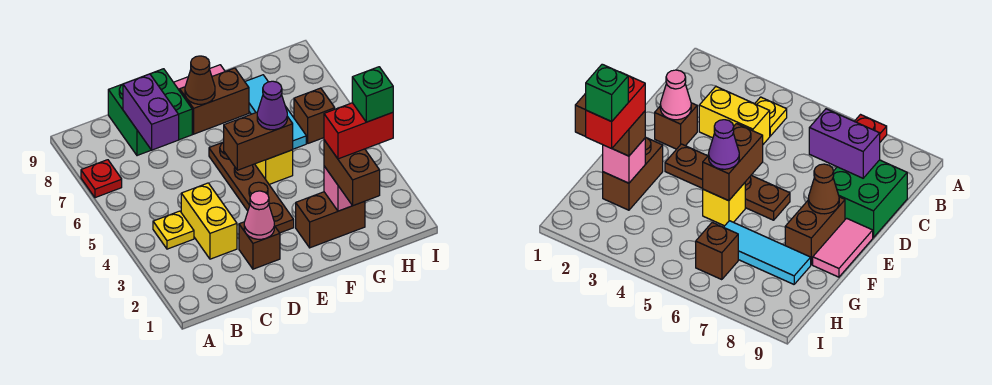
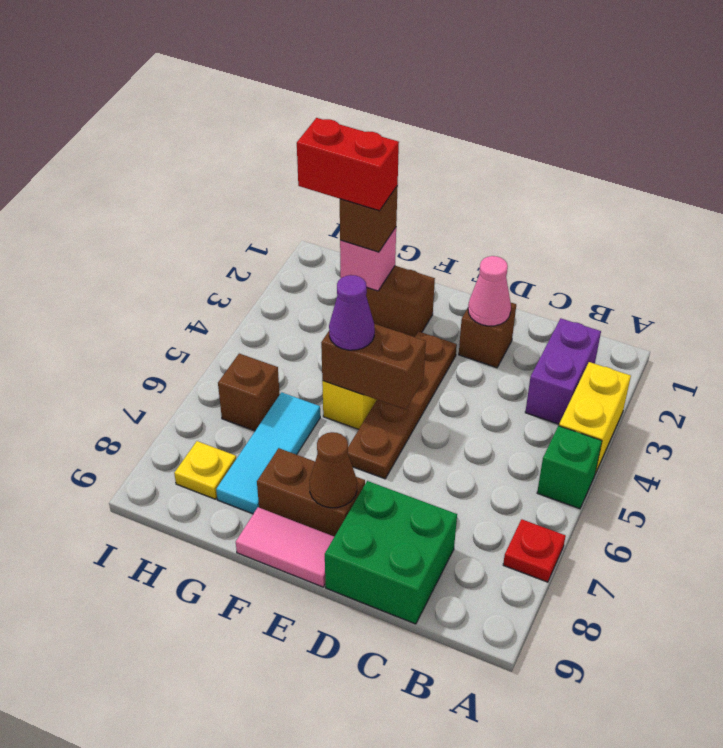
yellow plate B4 level 1 -> yellow plate H8 level 1
yellow brick C3:C4 level 1 -> yellow brick A3:A4 level 1
purple brick C7:C8 level 2 -> purple brick B2:B3 level 1
brown brick G1:G2 level 3 -> brown brick G2 level 3
green brick H2 level 5 -> green brick A5 level 1

